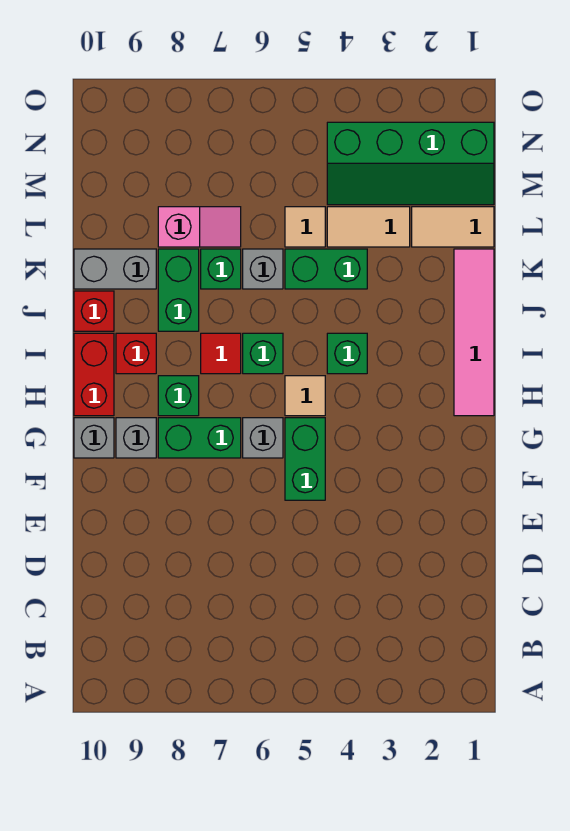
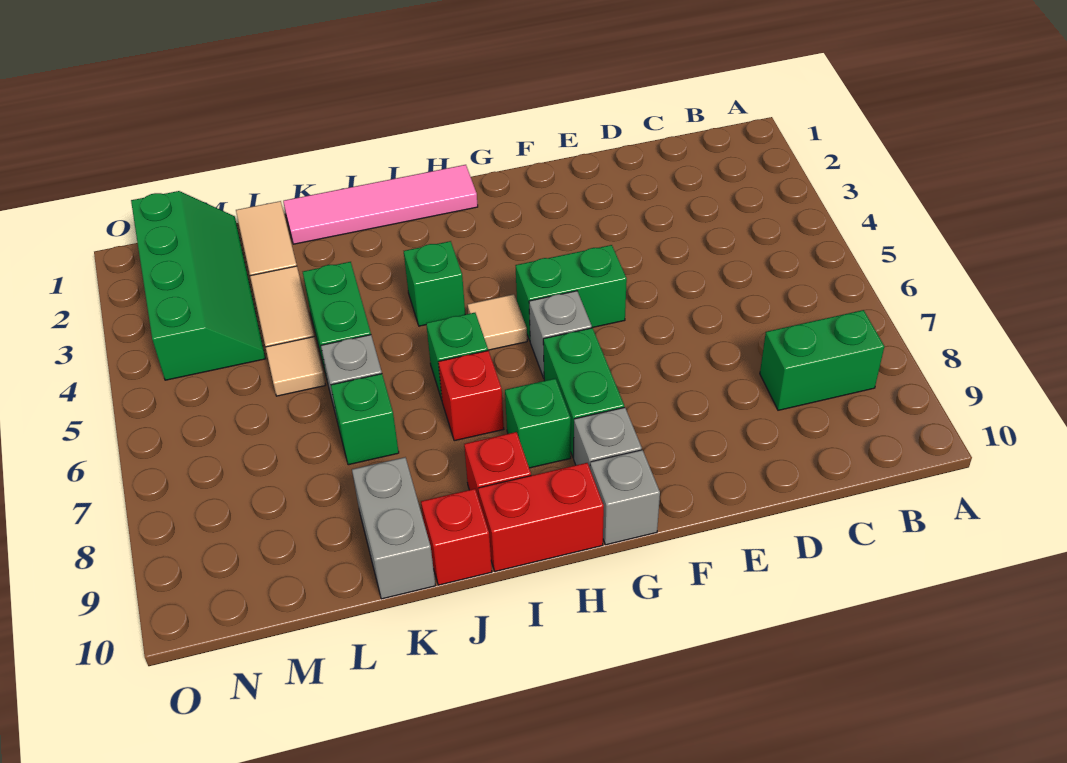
red tile I7 level 1 -> red brick I7 level 1
green brick J8:K8 level 1 -> green brick B8:C8 level 1
pink slope L7:L8 level 1 top 8 -> none

